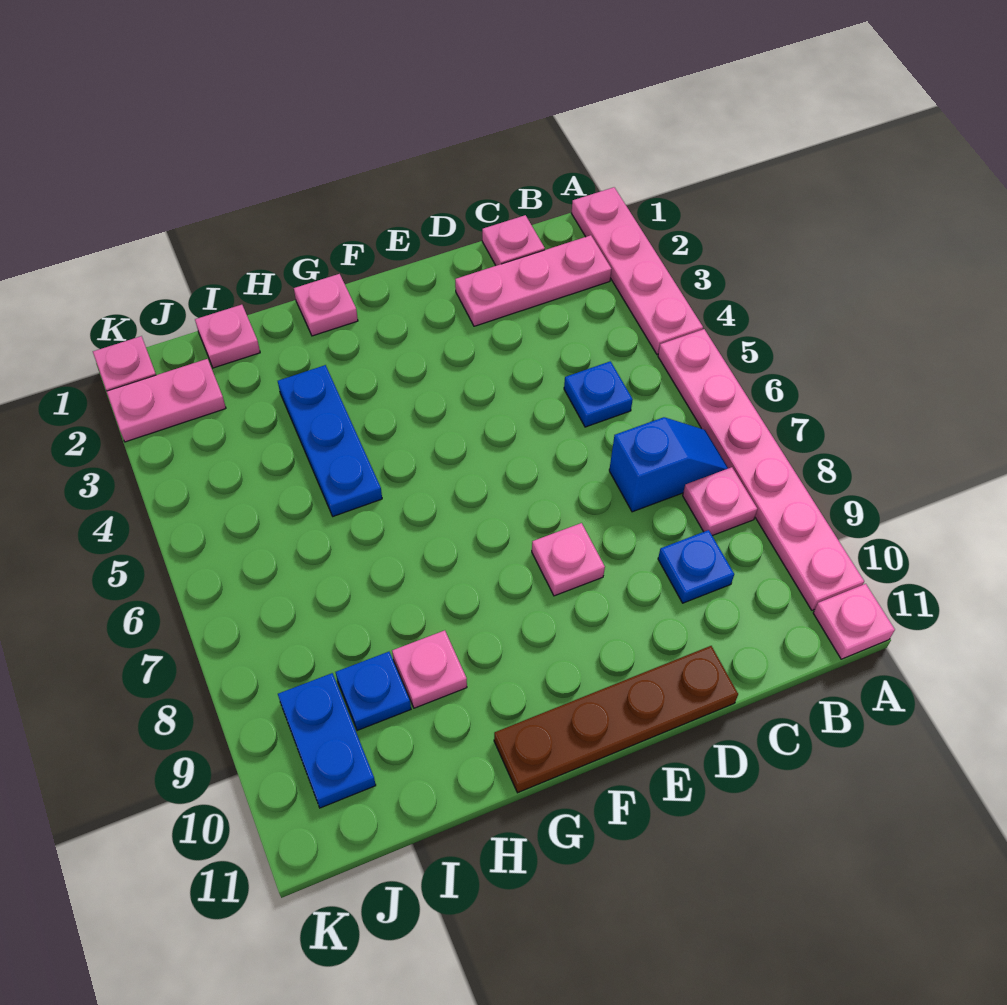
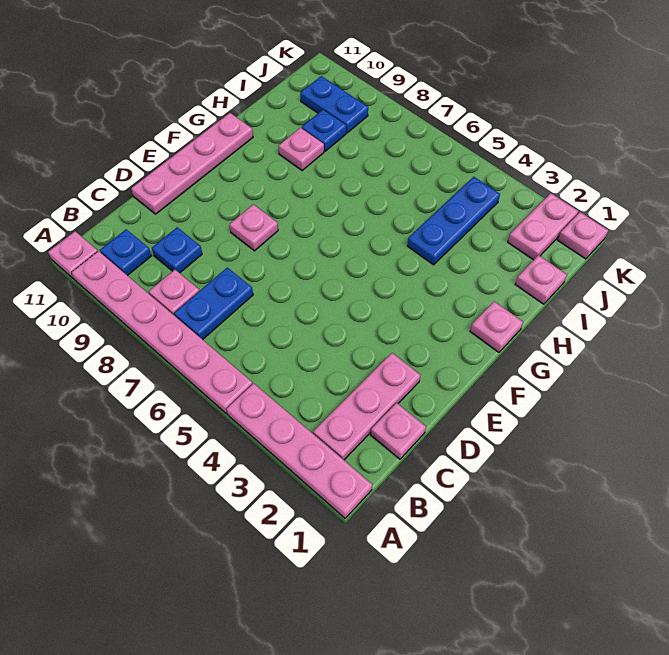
blue slope B7:C7 level 1 top C -> blue plate B7:C7 level 1
blue plate C5 level 1 -> blue plate B10 level 1
brown plate D11:G11 level 1 -> pink plate D11:G11 level 1
blue plate H3:H5 level 1 -> blue plate H4:J4 level 1

